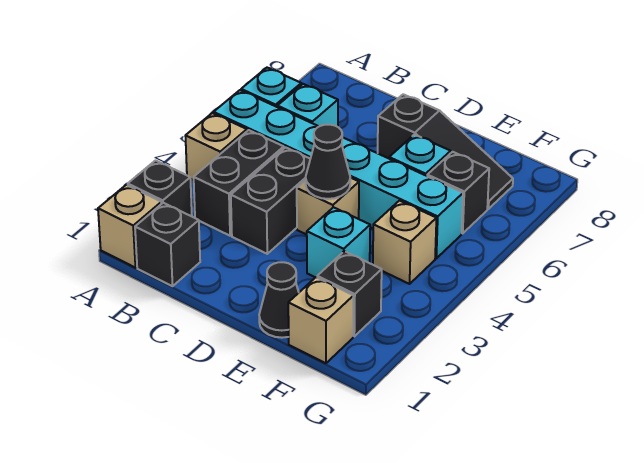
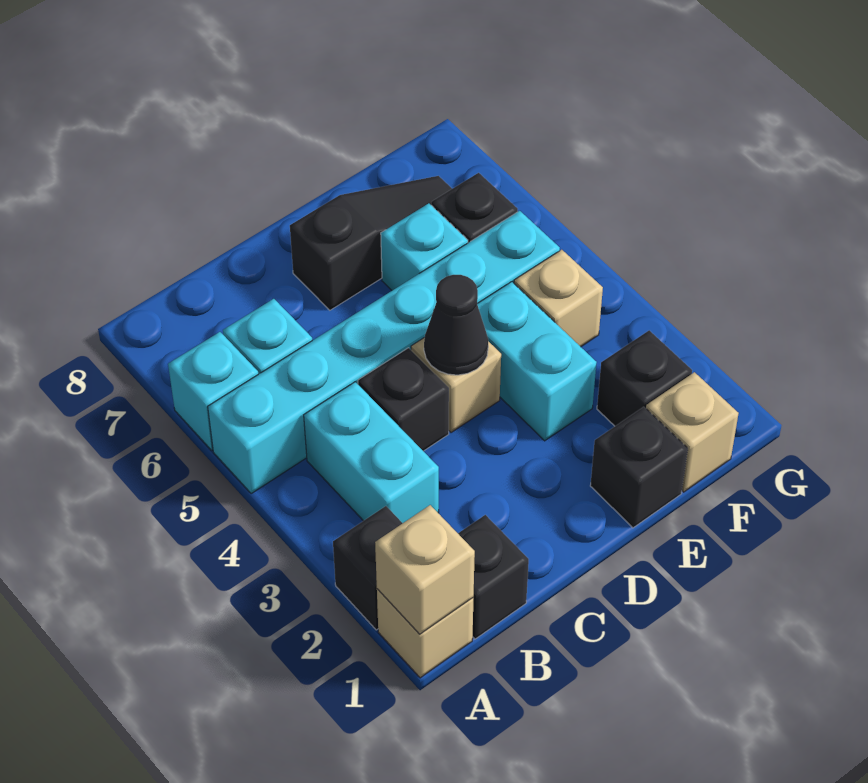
tan brick A4 level 1 -> tan brick A1 level 2
black brick B3:B4 level 1 -> cyan brick B3:B4 level 1
black brick C3:C4 level 1 -> black brick C4 level 1
black cone E1 level 1 -> black brick E1 level 1
cyan brick E3 level 1 -> cyan brick E3:E4 level 1

